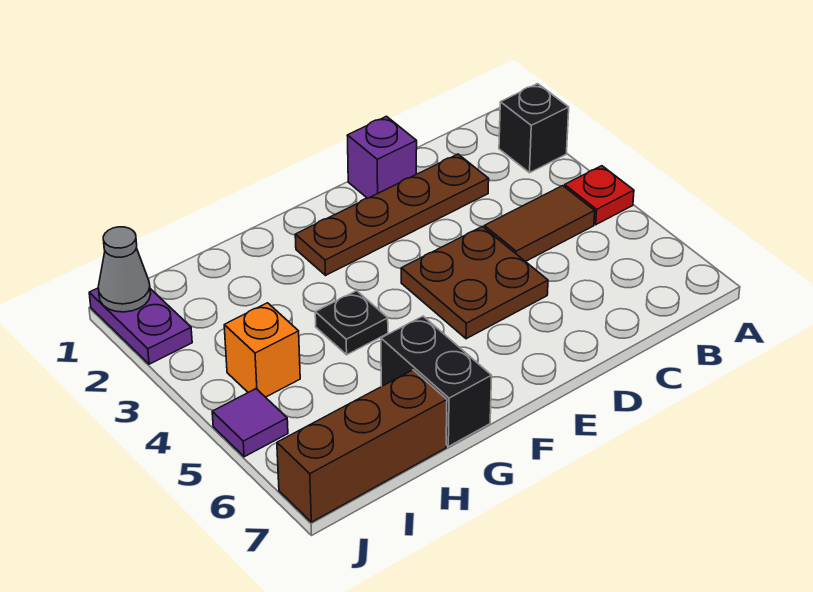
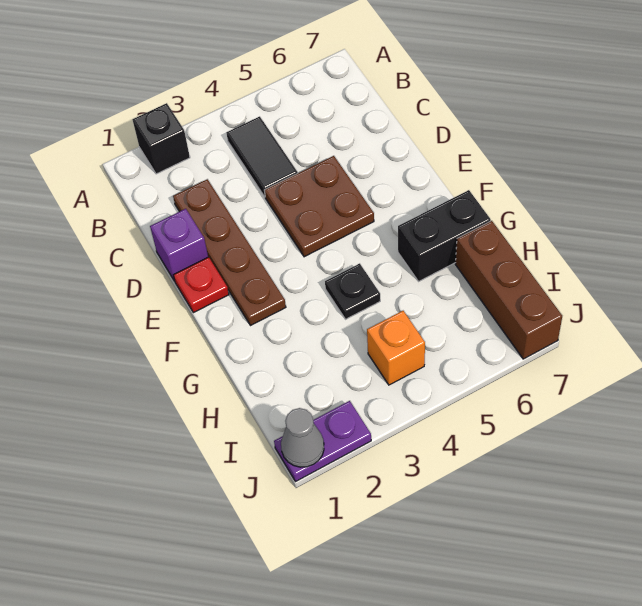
red plate A4 level 1 -> red plate E1 level 1
brown tile B4:C4 level 1 -> black tile B4:C4 level 1
purple tile J5 level 1 -> none

